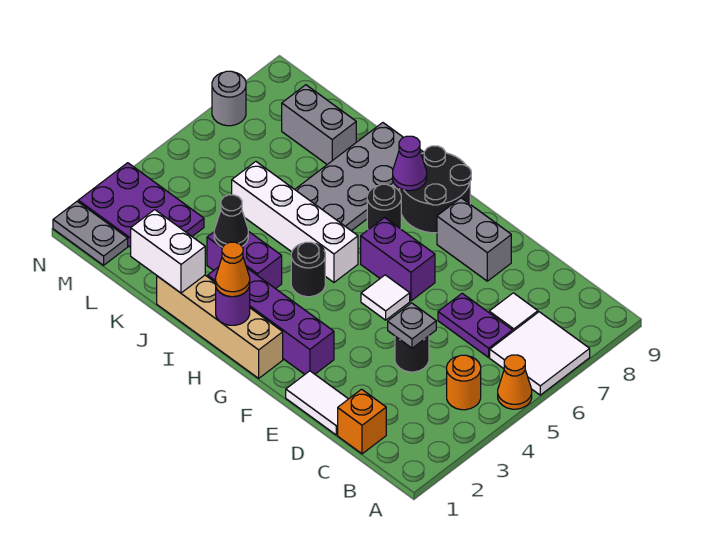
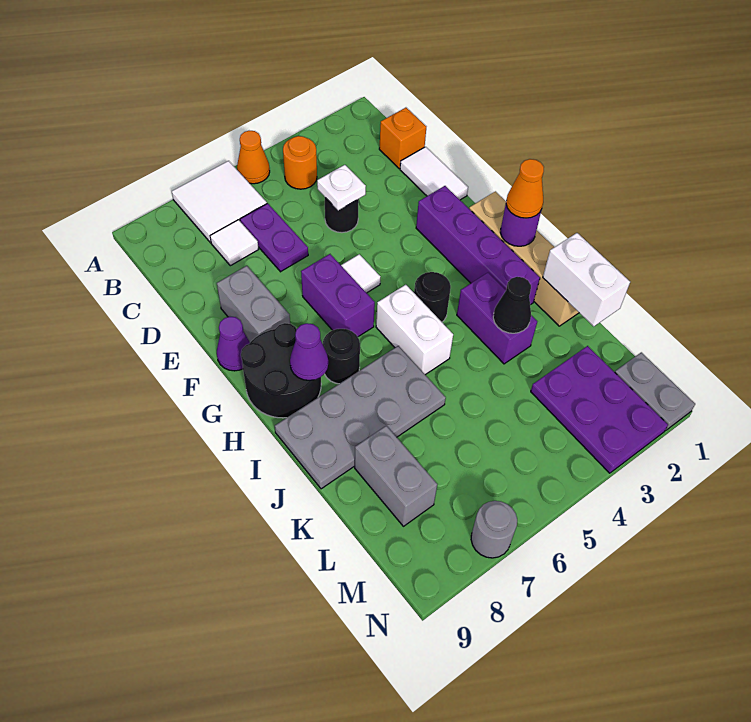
grey plate D4 level 2 -> white plate D4 level 2
none -> purple cone F9 level 1
white brick H5:K5 level 1 -> white brick H5:I5 level 1

